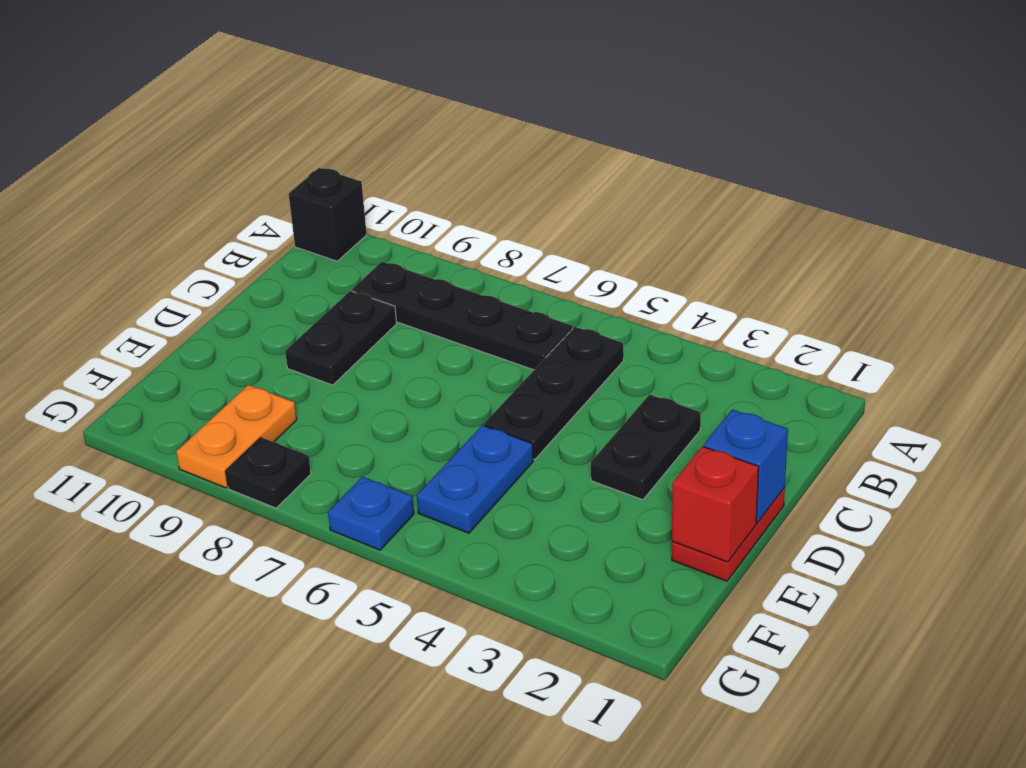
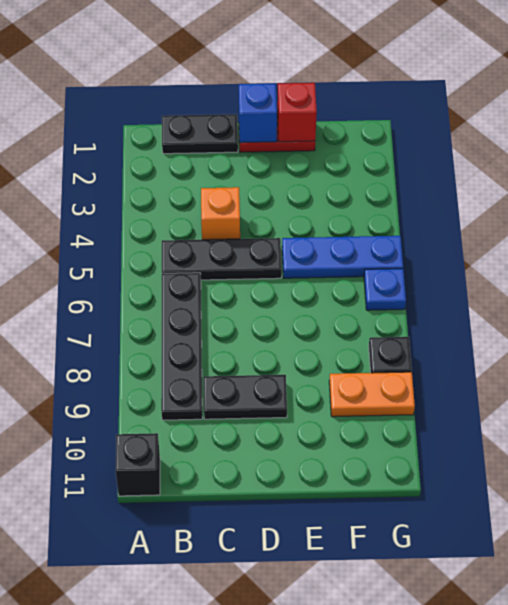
black plate C3:D3 level 1 -> black plate B1:C1 level 1
none -> orange brick C4 level 1
blue plate E5:F5 level 1 -> blue plate E5:G5 level 1

